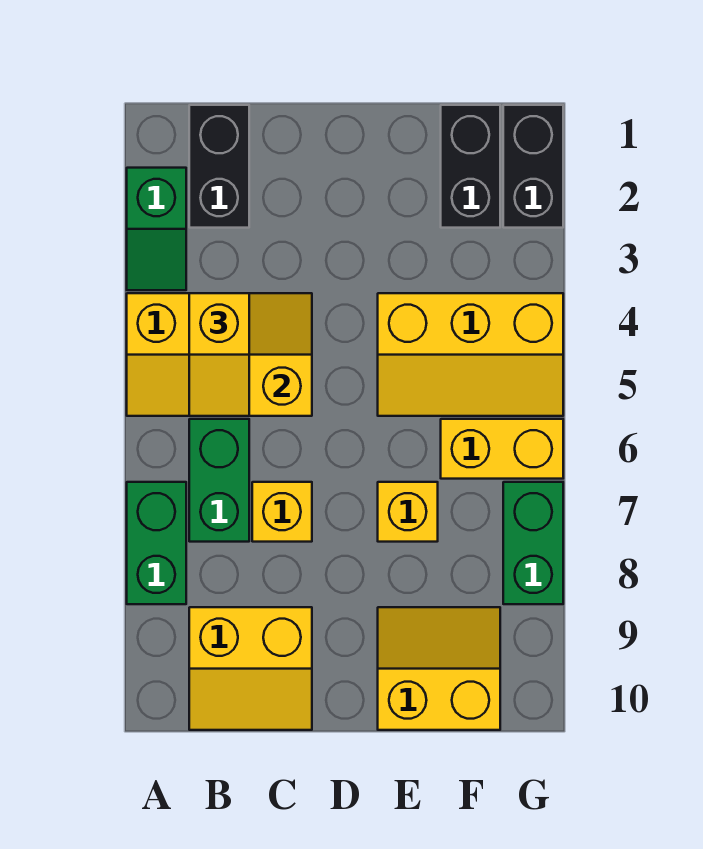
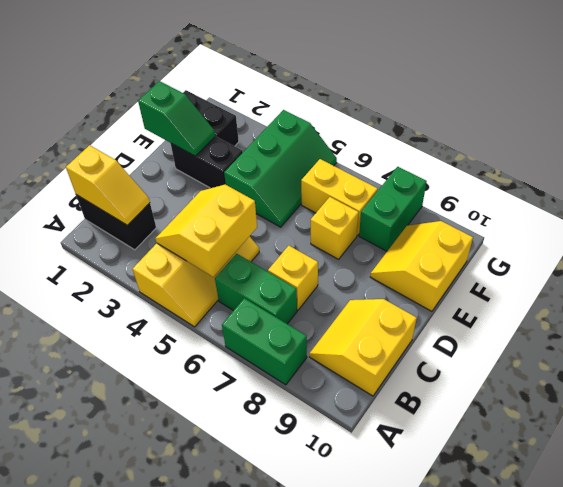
green slope A2:A3 level 1 top 2 -> green slope E1:E2 level 2 top 1
yellow slope B4:B5 level 3 top 4 -> yellow slope B1:B2 level 2 top 1
yellow slope B9:C10 level 1 top 9 -> yellow slope B9:C10 level 1 top 10
yellow slope E4:G5 level 1 top 4 -> green slope E4:G5 level 1 top 4
yellow brick F6:G6 level 1 -> yellow brick F6:F7 level 1
black brick G1:G2 level 1 -> black brick E2:E3 level 1
green brick G7:G8 level 1 -> green brick F8:G8 level 1

